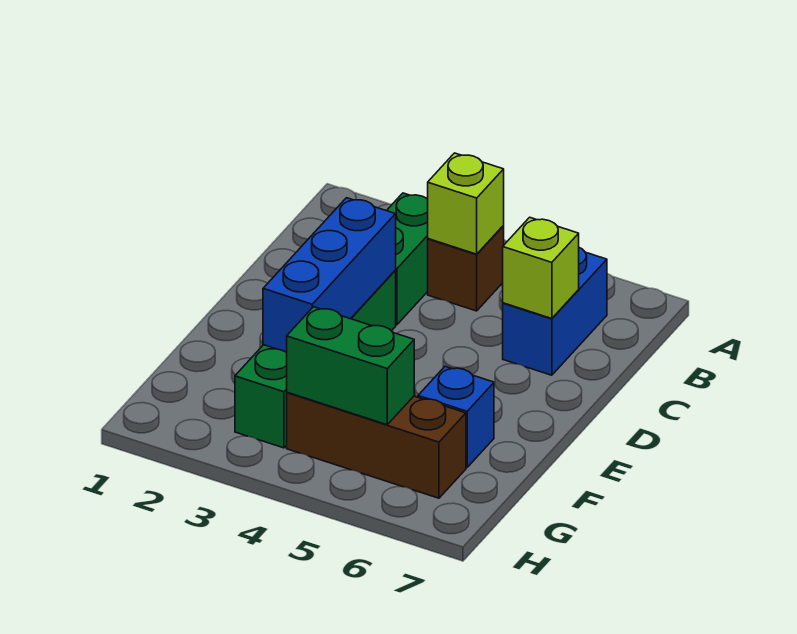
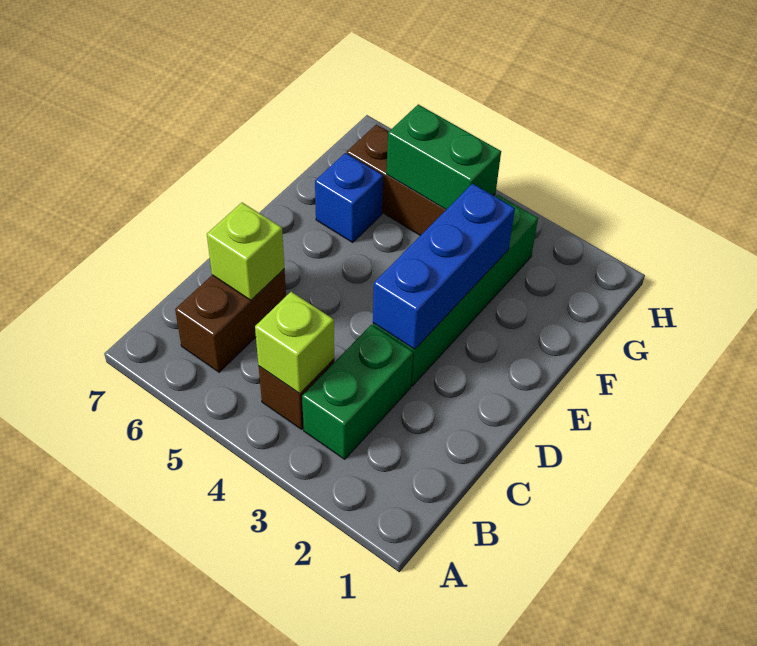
blue brick B6:C6 level 1 -> brown brick B6:C6 level 1

